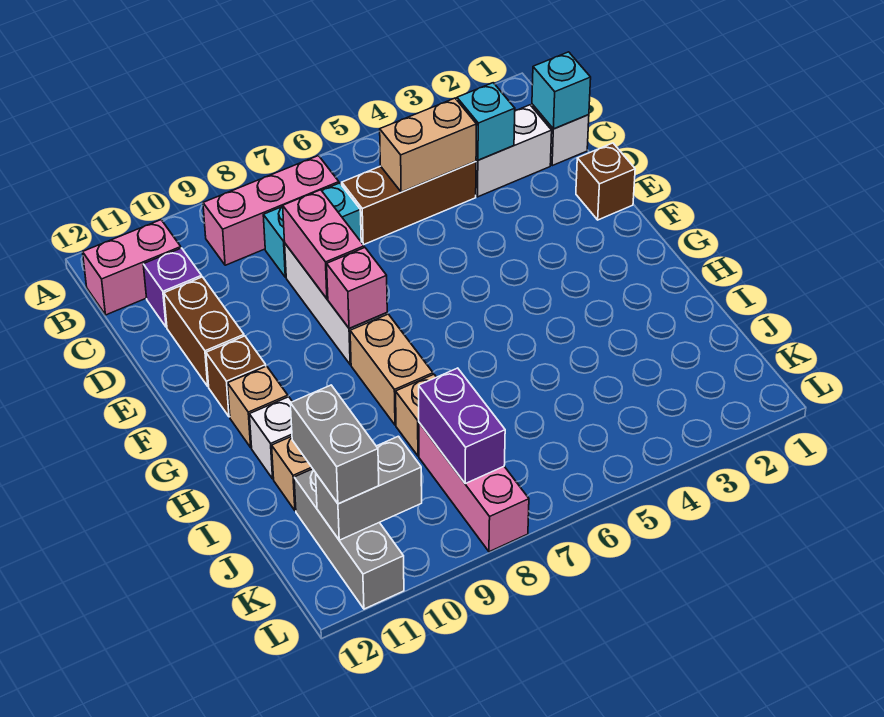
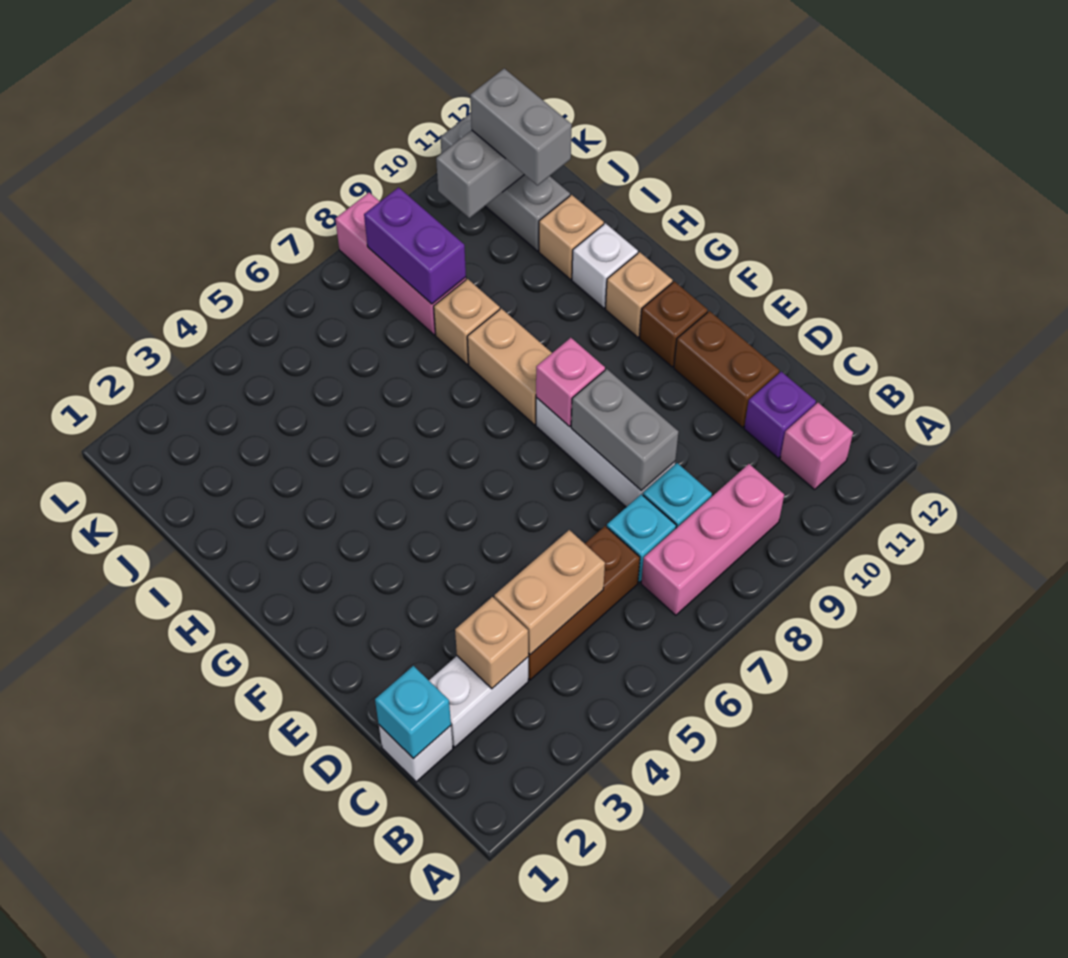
pink brick B11:B12 level 1 -> pink brick B11 level 1
cyan brick C3 level 2 -> tan brick C3 level 2
pink brick D8:E8 level 2 -> grey brick D8:E8 level 2
brown brick E1 level 1 -> none

